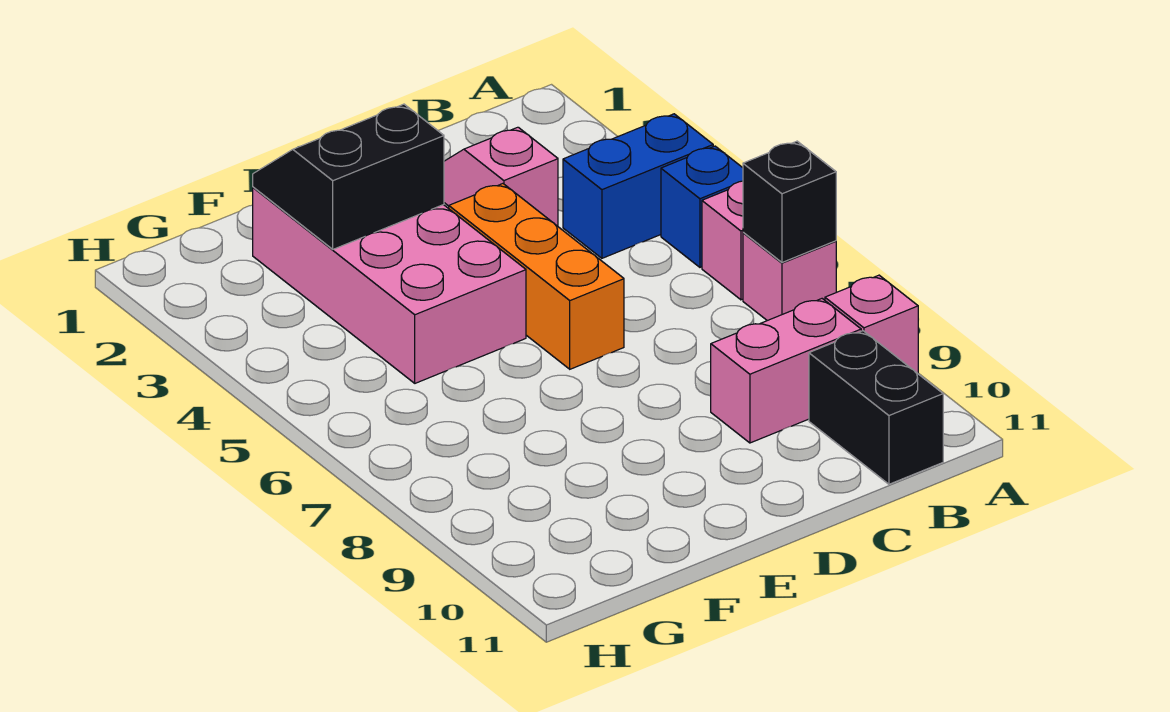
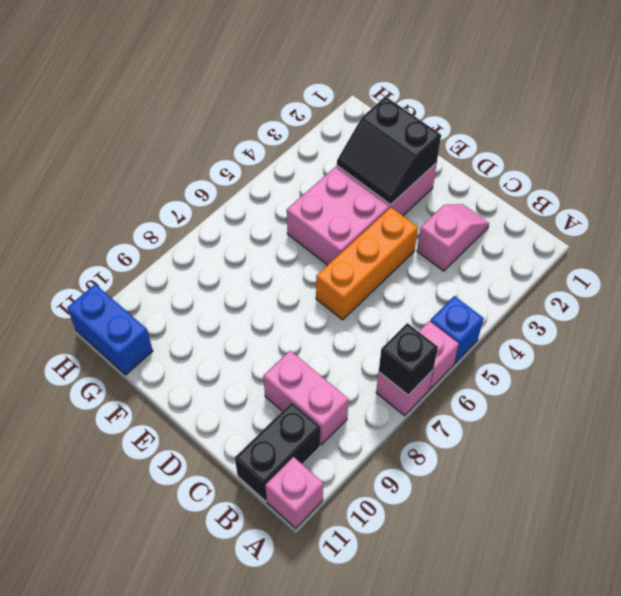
blue brick A4:B4 level 1 -> blue brick G11:H11 level 1
pink brick A9 level 1 -> pink brick A11 level 1
black slope E2:F3 level 2 top 3 -> black slope E2:F3 level 2 top 2

